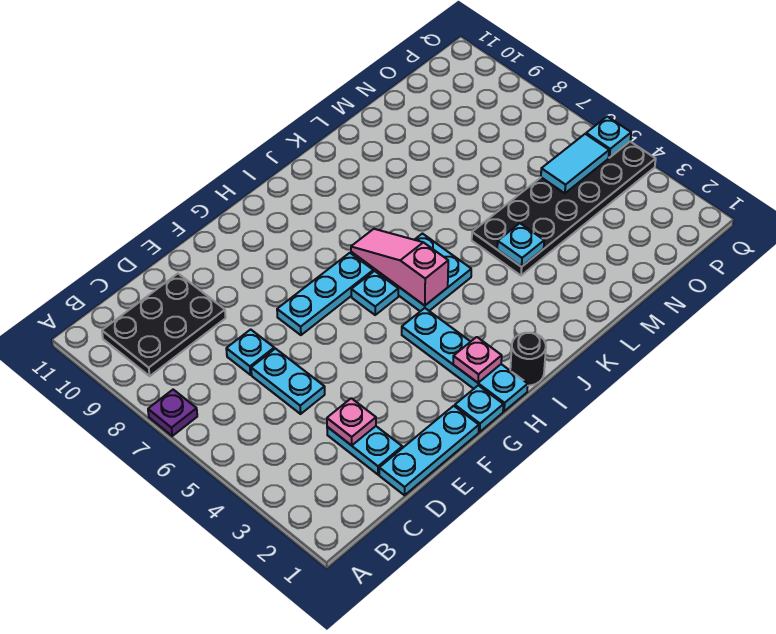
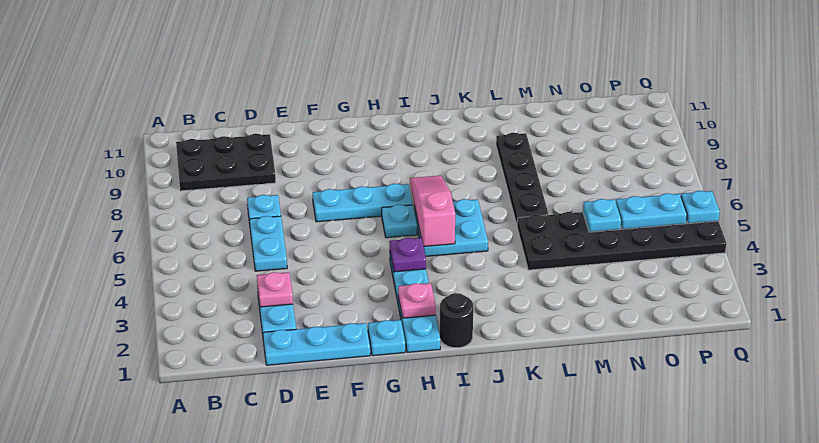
purple plate A7 level 1 -> purple plate H4 level 2
cyan plate L4 level 2 -> cyan plate N5 level 2
none -> black plate L6:L9 level 1
cyan tile O5:P5 level 2 -> cyan plate O5:P5 level 2

